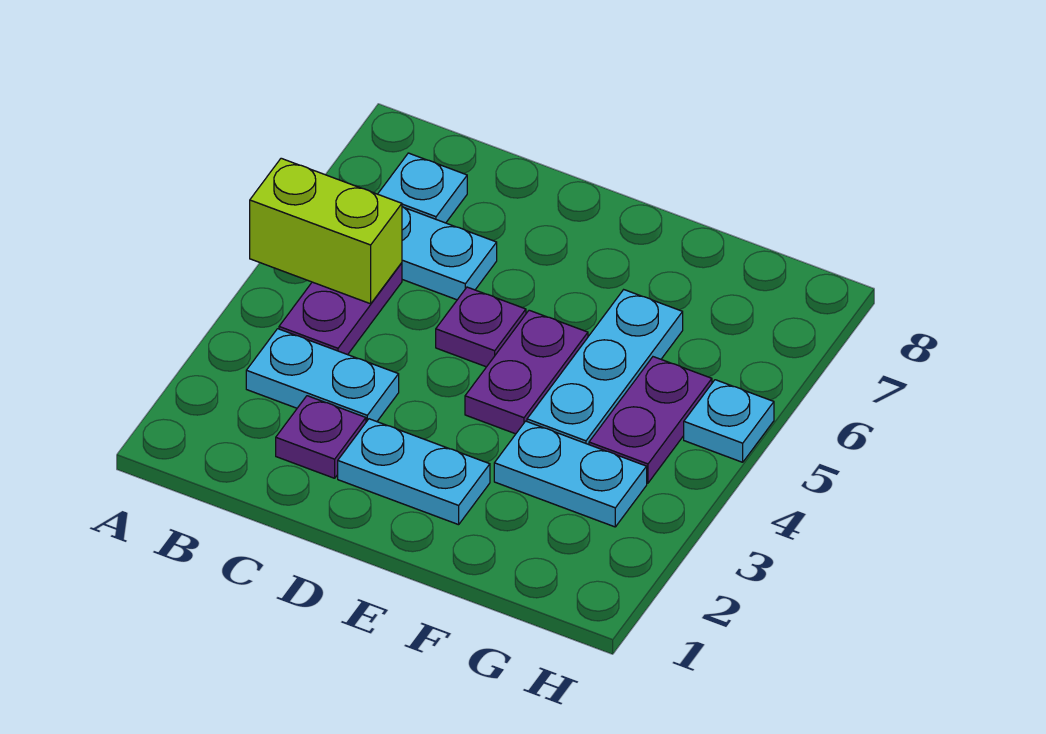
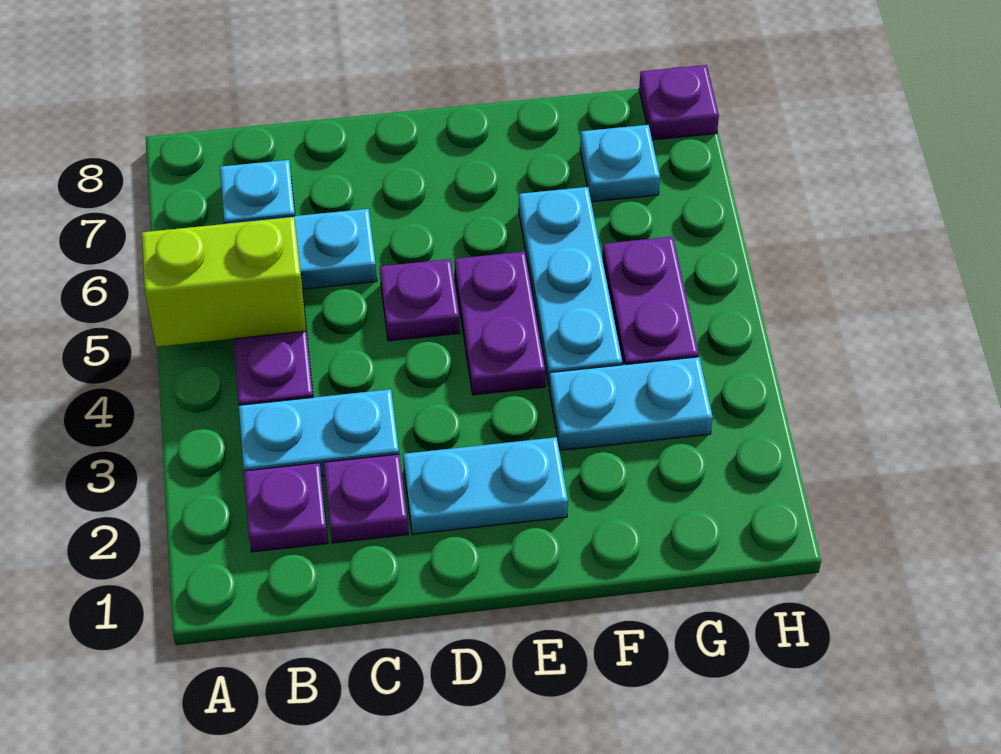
none -> purple plate B2 level 1
cyan plate H5 level 1 -> cyan plate G7 level 1
none -> purple plate H8 level 1

